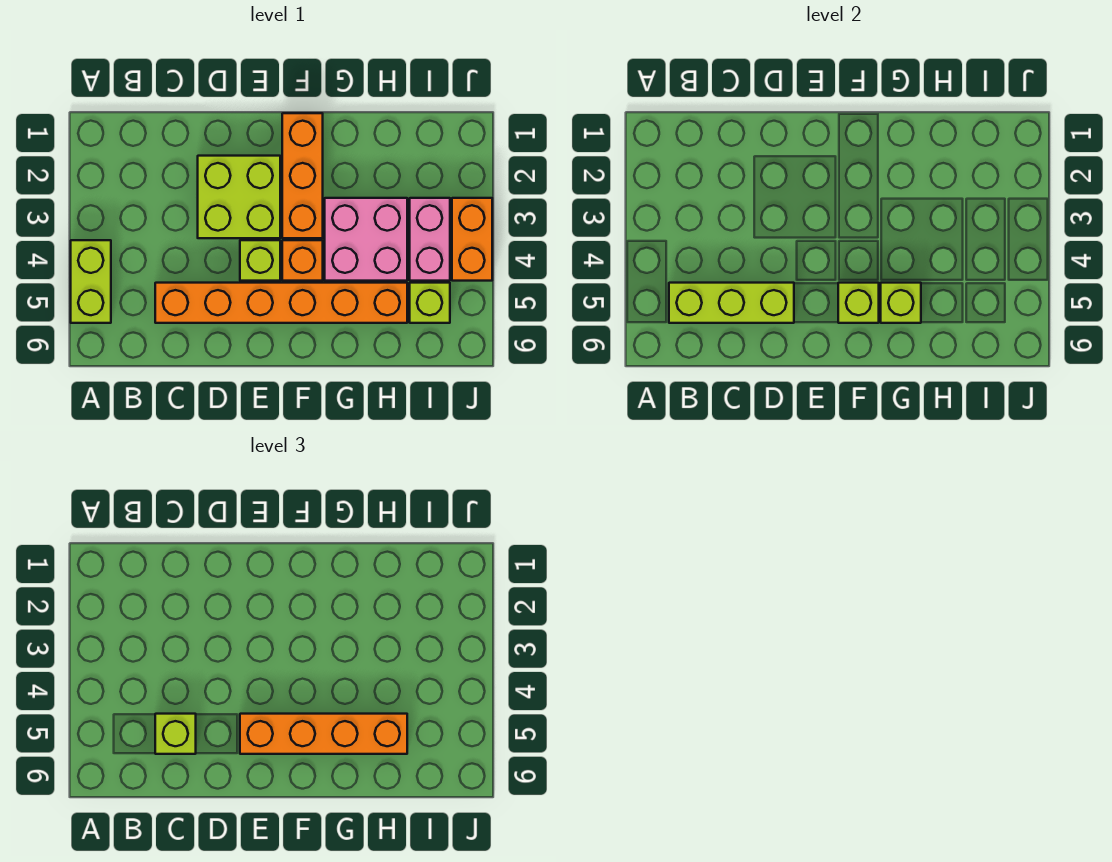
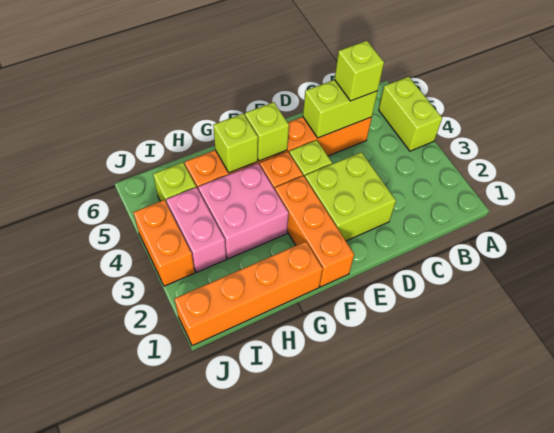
lime brick B5:D5 level 2 -> lime brick C5:D5 level 2
orange brick E5:H5 level 3 -> orange brick G1:J1 level 1

